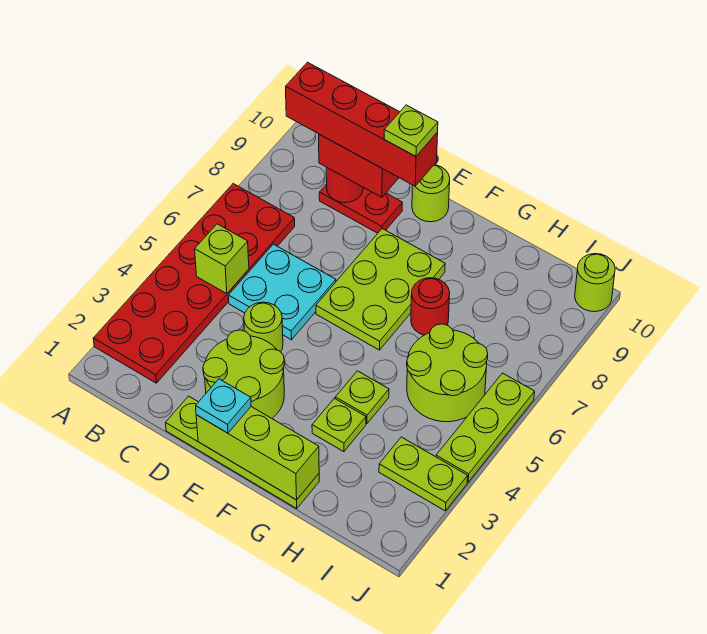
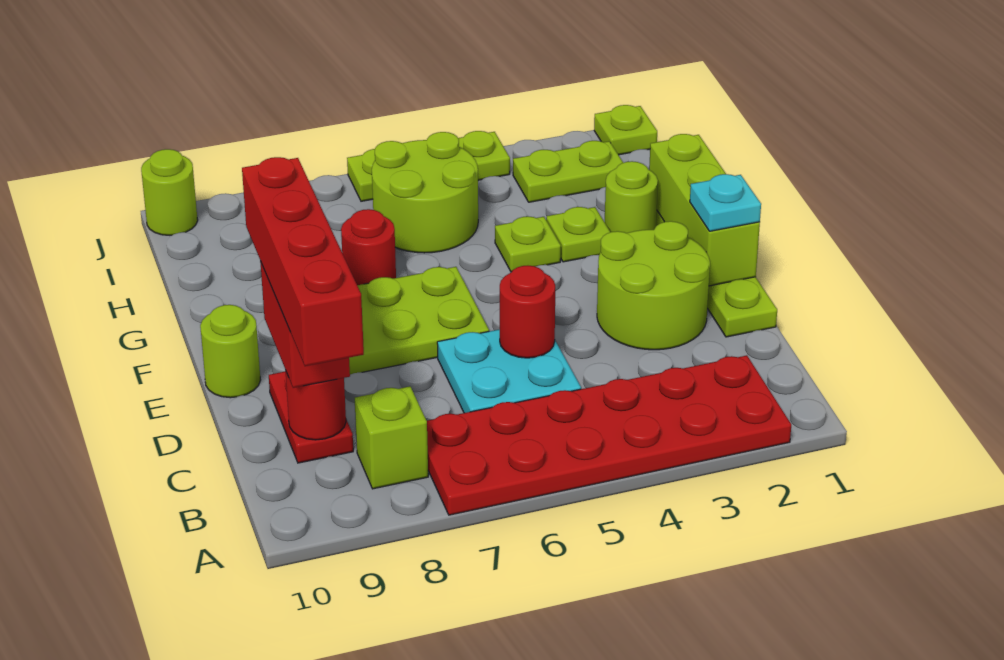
lime brick B5 level 2 -> lime brick B8 level 1
lime round brick D4 level 1 -> lime round brick G2 level 1
none -> red round brick D5 level 2
lime plate E9 level 5 -> lime plate J1 level 1
lime plate I3:J3 level 1 -> lime plate I2:I3 level 1

